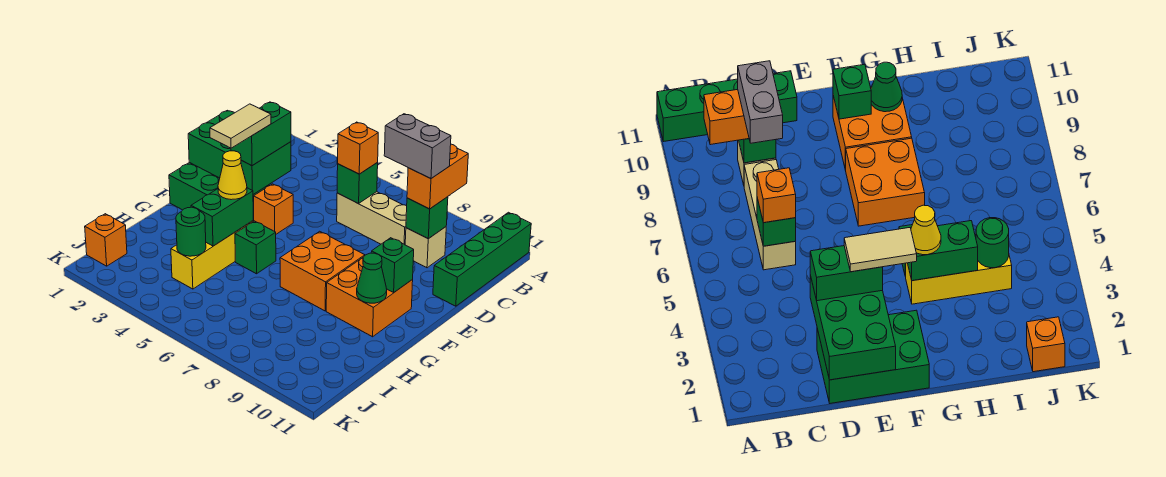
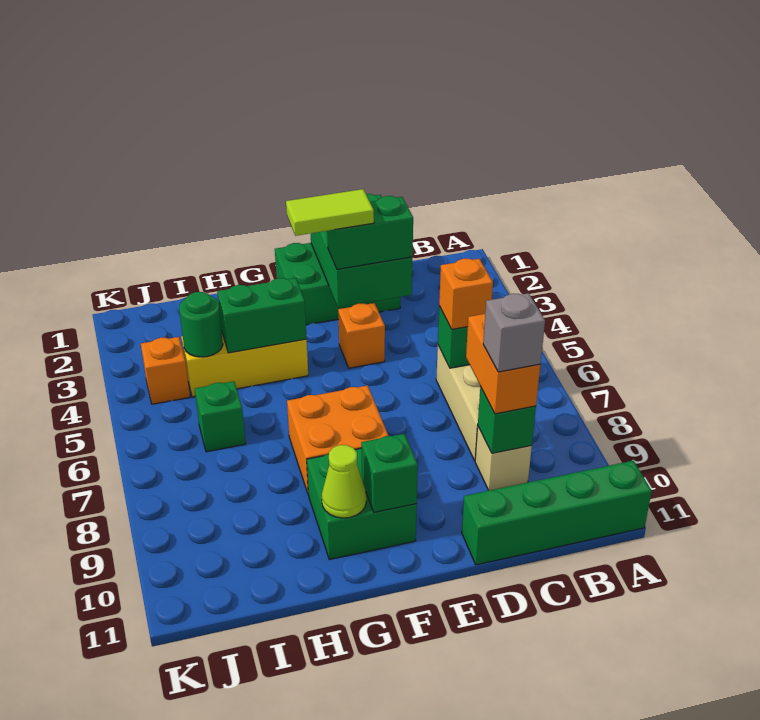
orange brick B9:C9 level 3 -> orange brick C8:C9 level 3
grey brick C8:C9 level 4 -> grey brick C9 level 4
tan tile E3:F3 level 4 -> lime tile E3:F3 level 4
orange brick F9:G10 level 1 -> green brick F9:G10 level 1
yellow cone G4 level 3 -> none
green brick G5 level 1 -> green brick I6 level 1
green cone G10 level 2 -> lime cone G10 level 2
orange brick J1 level 1 -> orange brick J4 level 1

